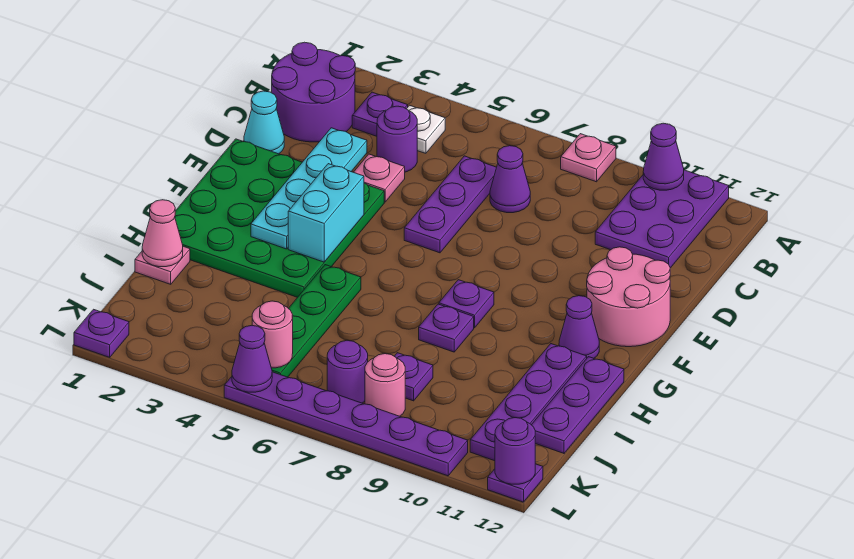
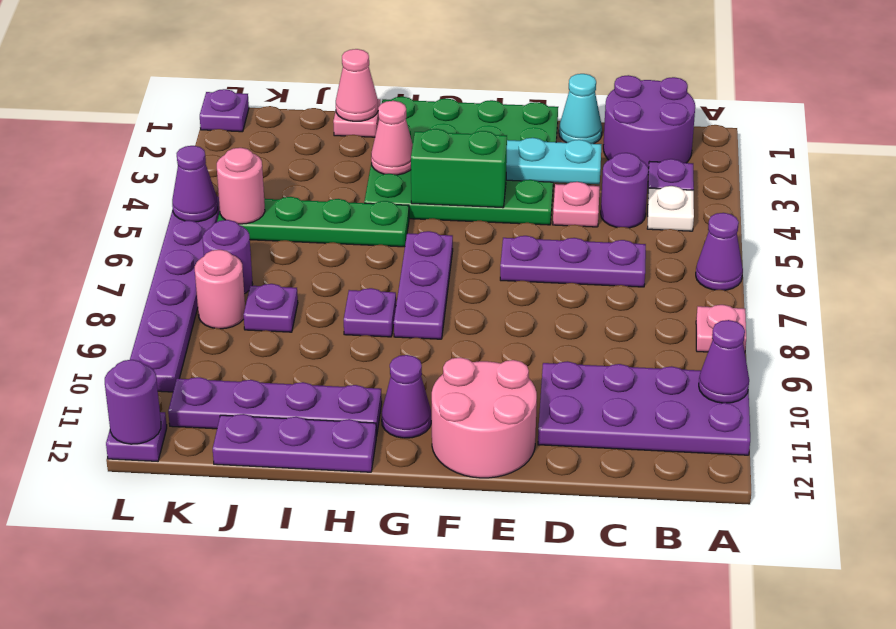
purple plate A10:C11 level 1 -> purple plate A10:D11 level 1
purple cone C7 level 1 -> purple cone A6 level 1
cyan brick F4:G4 level 2 -> green brick F4:G4 level 2
purple plate G8 level 1 -> purple plate G6:G8 level 1
none -> pink cone H3 level 2

